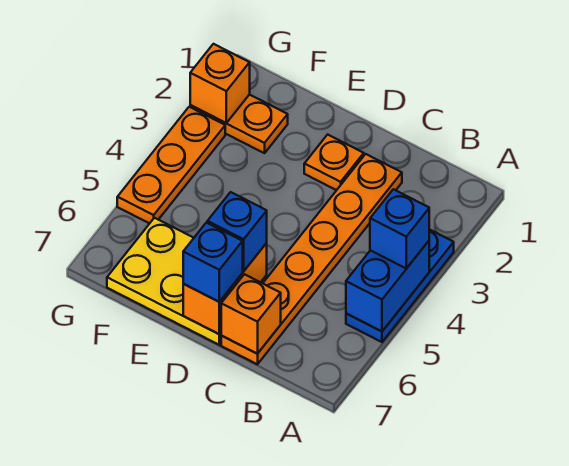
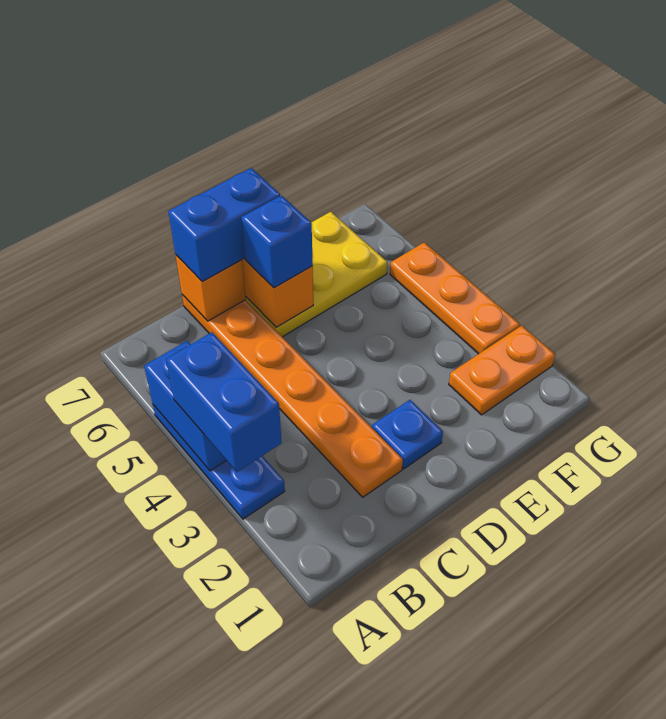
blue brick A4 level 3 -> blue brick A3:A4 level 3
orange plate D2 level 1 -> blue plate D2 level 1
blue brick D7 level 3 -> blue brick C7:D7 level 3
orange brick G2 level 2 -> none

